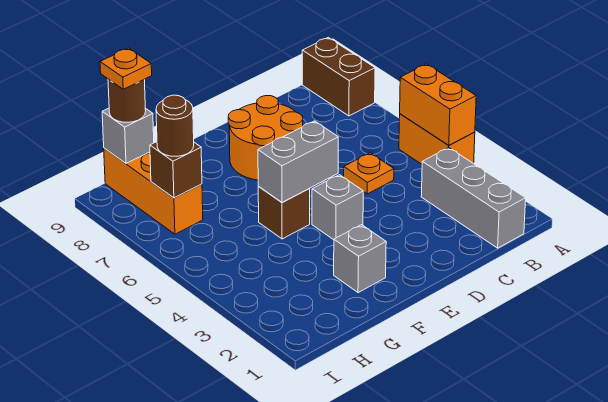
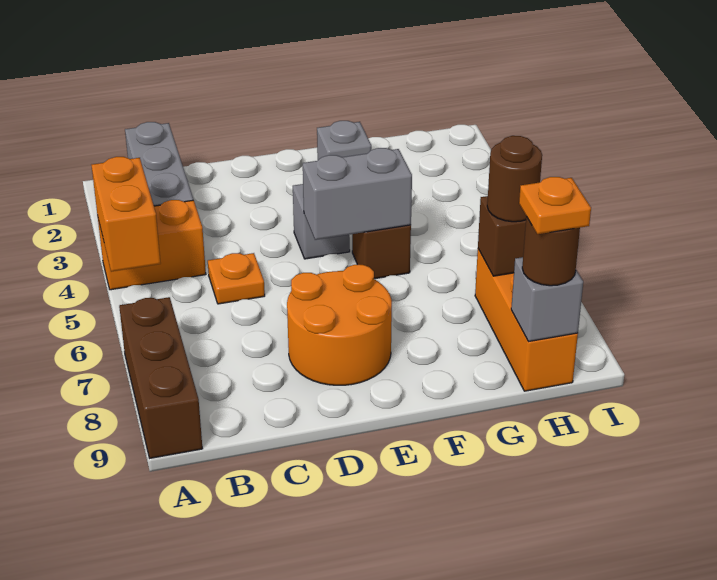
orange brick A4:A5 level 1 -> orange brick A4:B4 level 1
brown brick A8:A9 level 1 -> brown brick A7:A9 level 1

